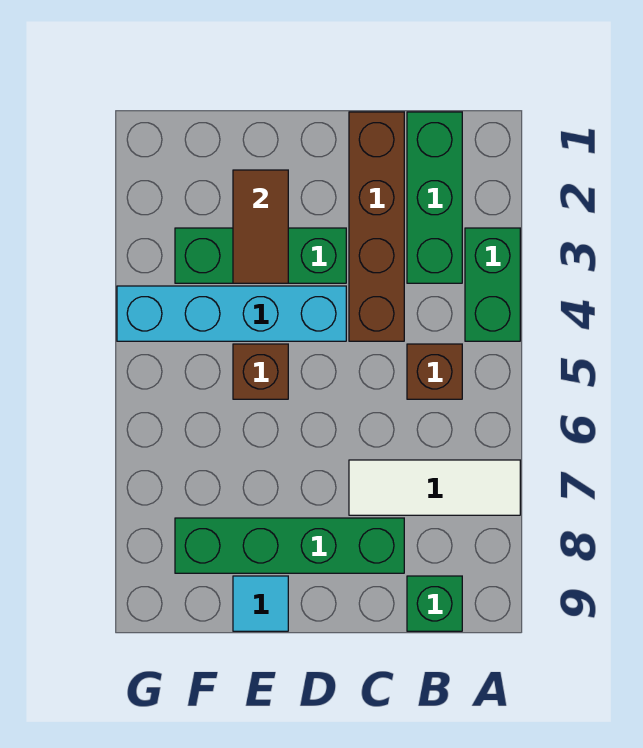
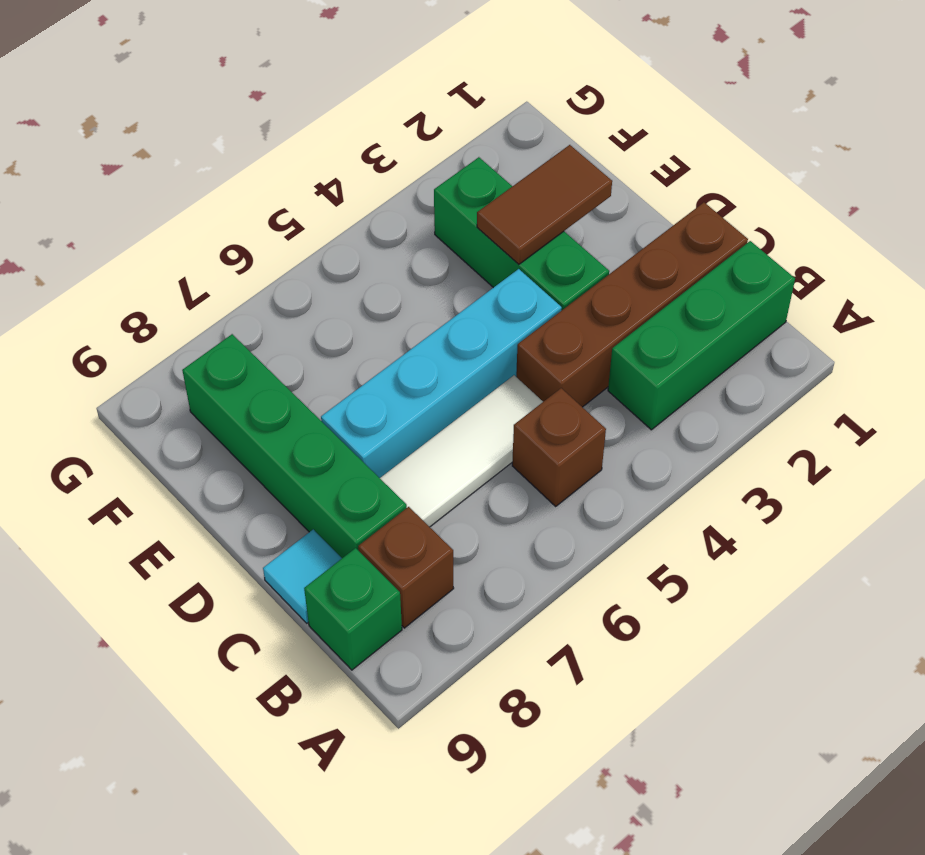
green brick A3:A4 level 1 -> none
white tile A7:C7 level 1 -> white tile C5:C7 level 1
cyan brick D4:G4 level 1 -> cyan brick D4:D7 level 1
brown brick E5 level 1 -> brown brick B8 level 1
cyan tile E9 level 1 -> cyan tile C9 level 1

